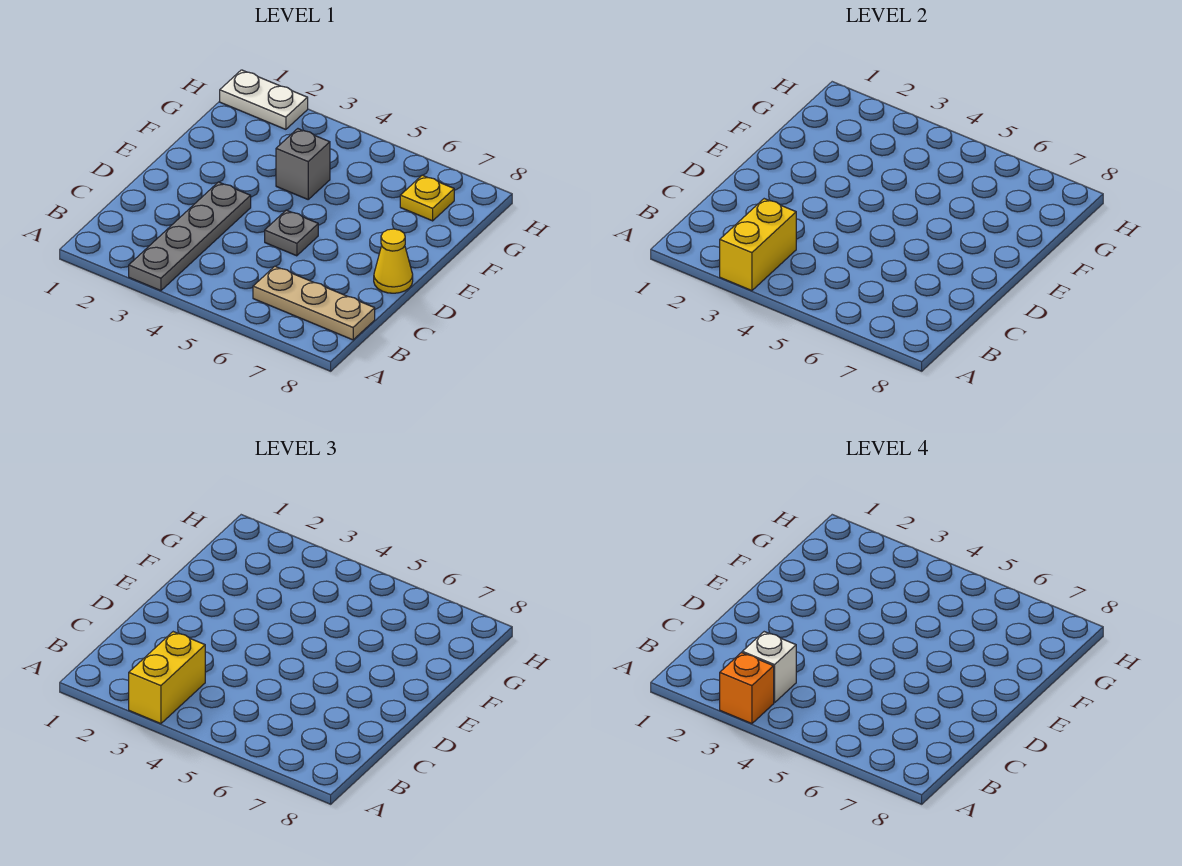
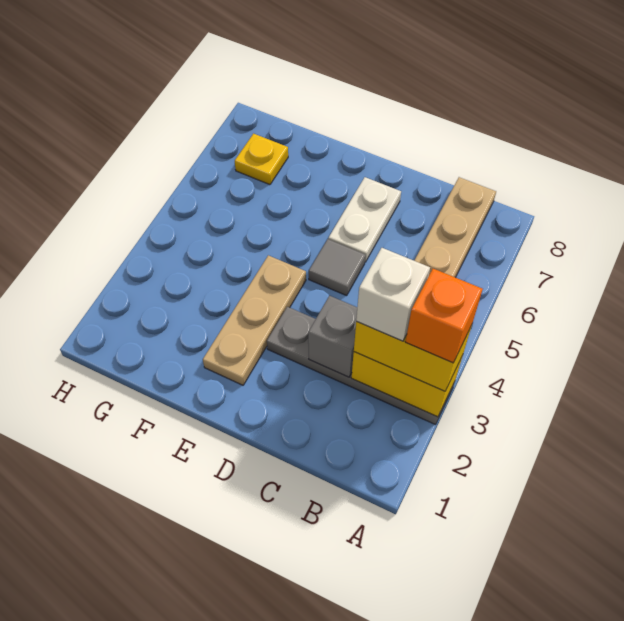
grey plate D5 level 1 -> grey tile D5 level 1
yellow cone D8 level 1 -> none
none -> tan plate E2:E4 level 1
grey brick F4 level 1 -> grey brick C3 level 2
white plate H1:H2 level 1 -> white plate D6:D7 level 1

